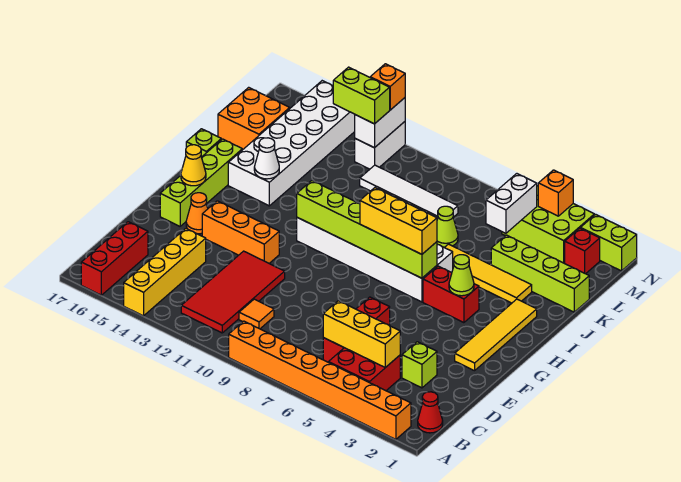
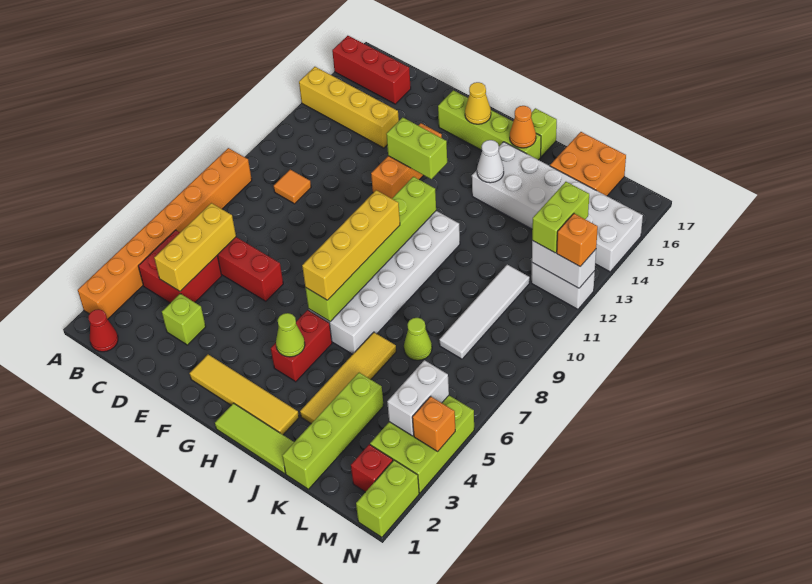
red tile B11:E12 level 1 -> none
none -> lime brick F13:G13 level 2
orange cone F15 level 1 -> orange cone I16 level 2
none -> lime tile H1:J1 level 1
yellow brick H6:H8 level 3 -> yellow brick H6:H9 level 3
white brick L5:M5 level 2 -> white brick M4:M5 level 2

